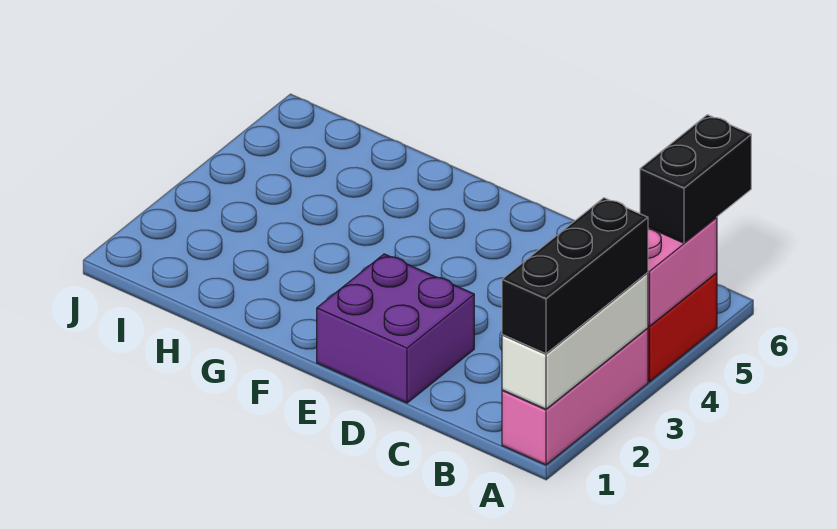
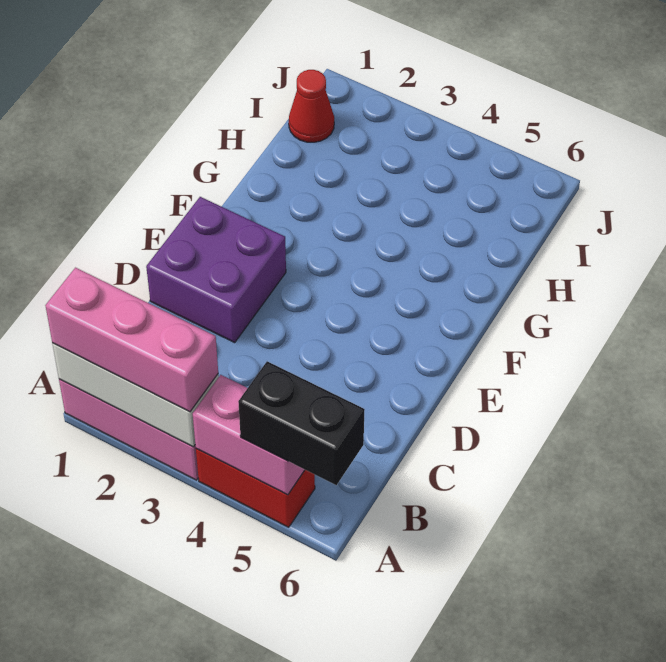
black brick A1:A3 level 3 -> pink brick A1:A3 level 3
none -> red cone I1 level 1

